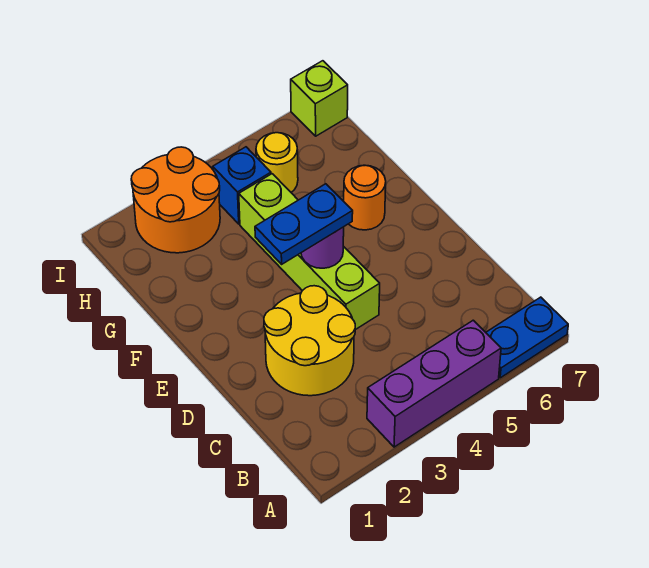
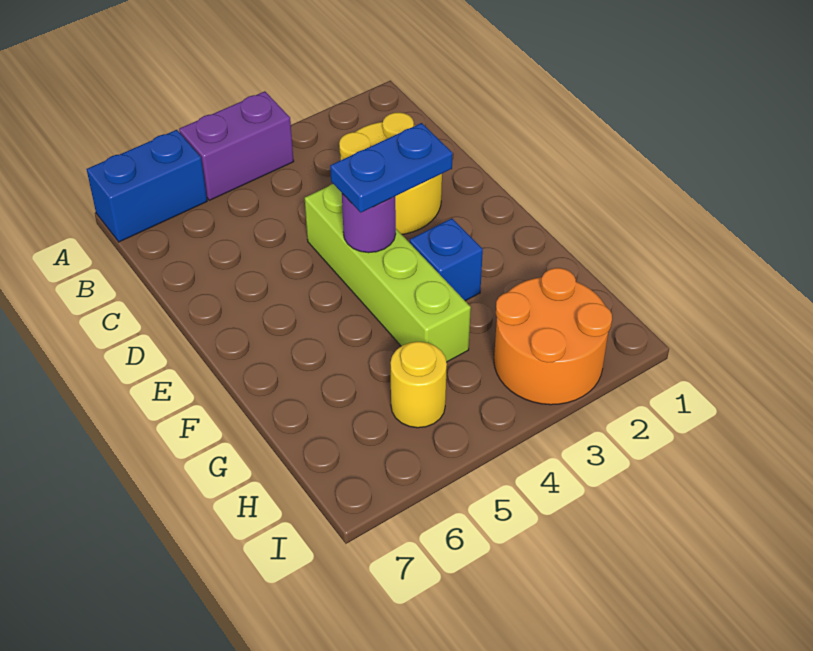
purple brick A3:A5 level 1 -> purple brick A4:A5 level 1
blue plate A6:A7 level 1 -> blue brick A6:A7 level 1
orange round brick F6 level 1 -> none
blue brick H4 level 1 -> blue brick F3 level 1
lime brick I7 level 1 -> none

